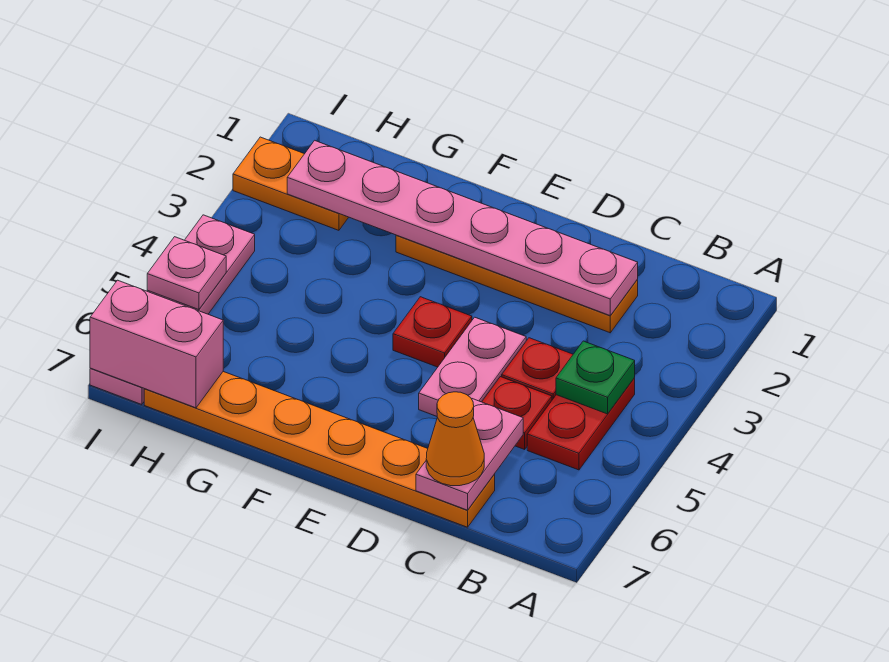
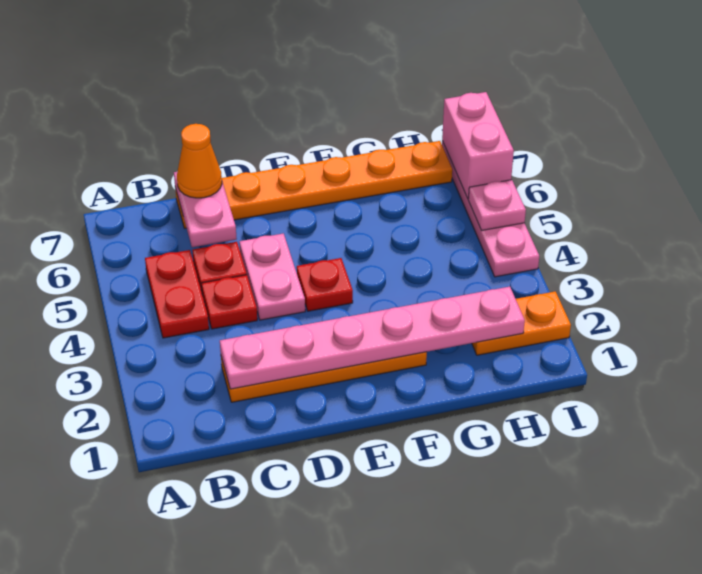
green plate B4 level 2 -> none
pink brick H7:I7 level 2 -> pink brick I6:I7 level 2

